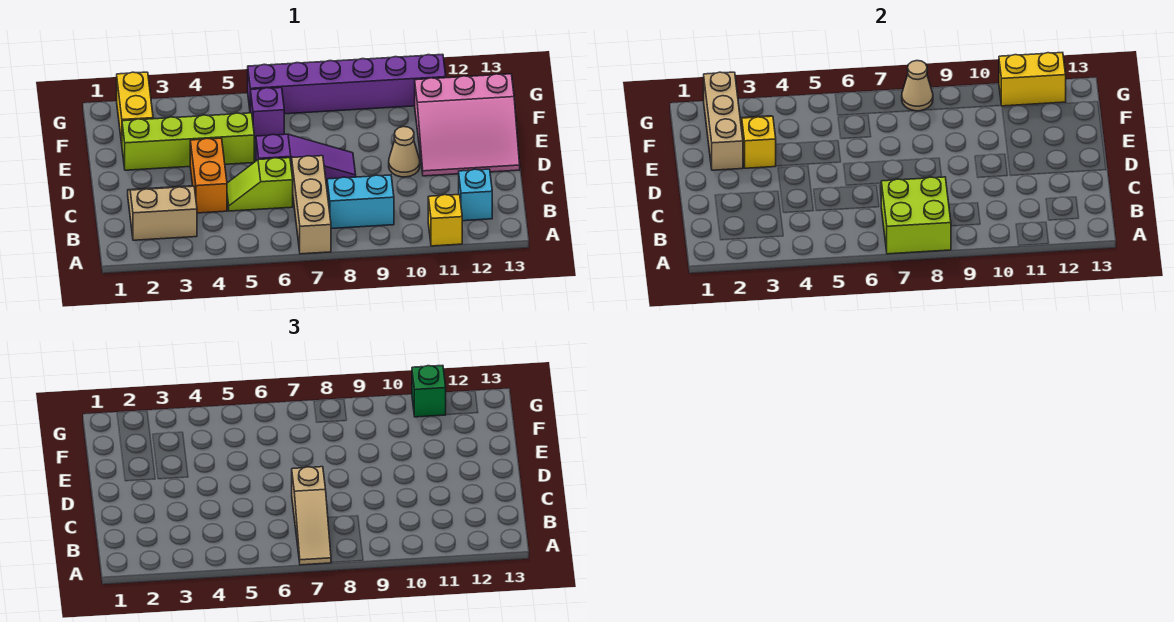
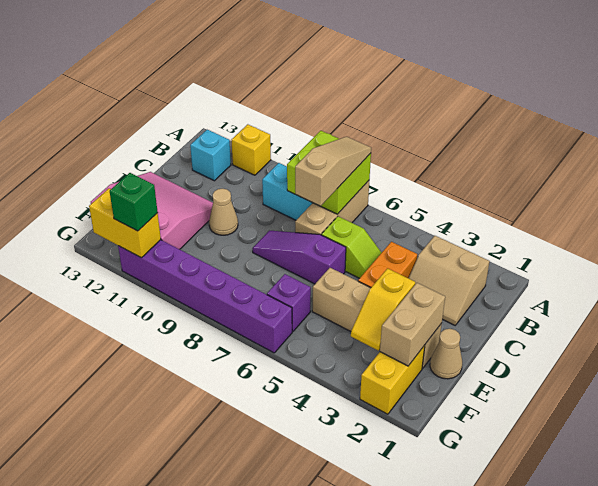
lime brick E2:E5 level 1 -> tan brick E2:E5 level 1
tan brick E2:G2 level 2 -> tan brick E2:F2 level 2
tan cone G8 level 2 -> tan cone E1 level 1

